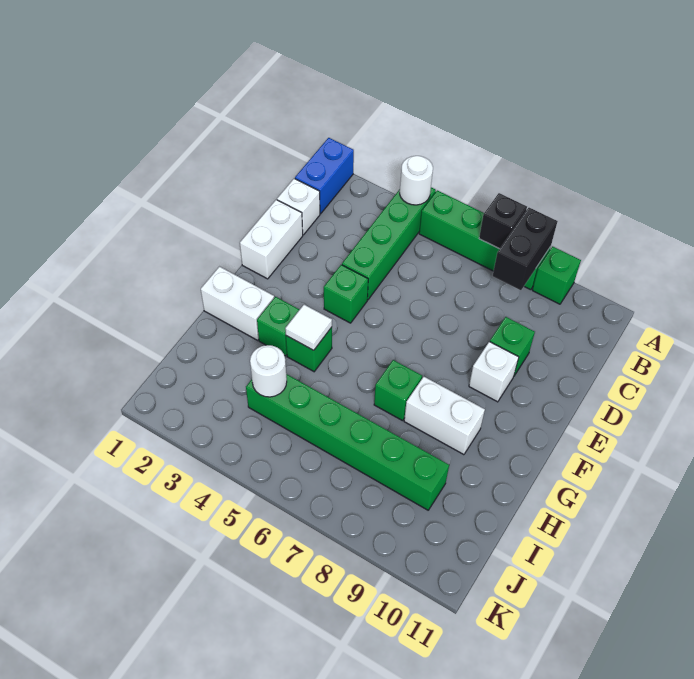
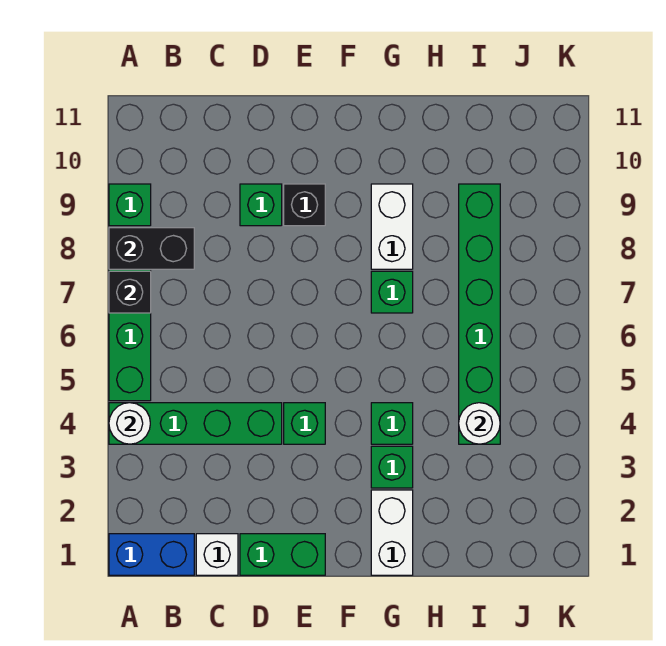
white brick D1:E1 level 1 -> green brick D1:E1 level 1
white brick E9 level 1 -> black brick E9 level 1
white tile G4 level 2 -> none

